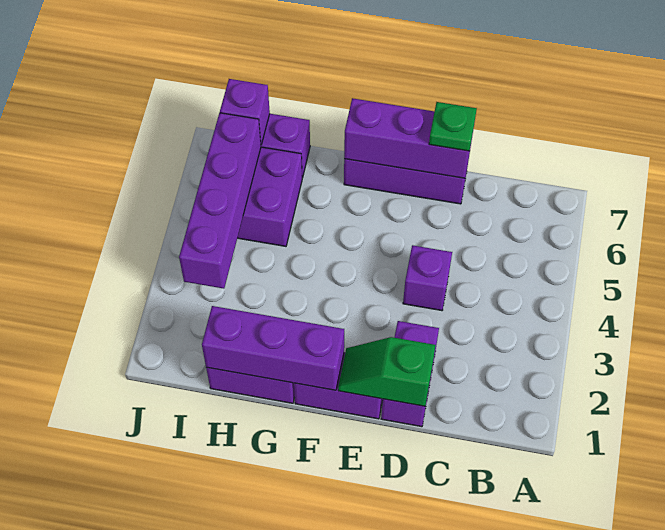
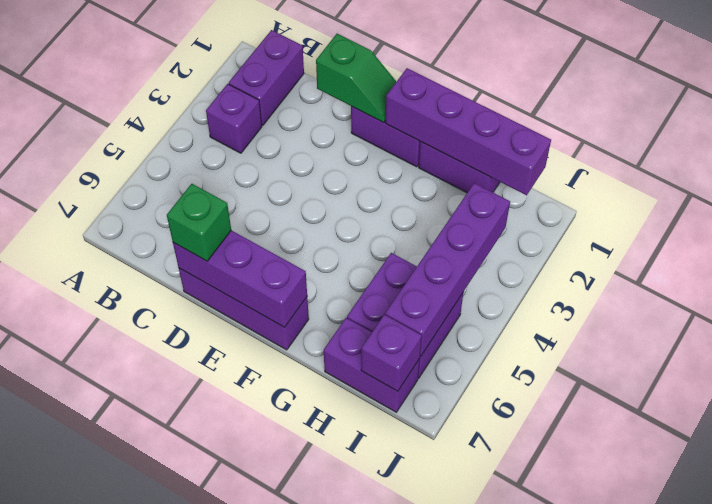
purple brick D1:D2 level 1 -> purple brick B1:B2 level 1
purple brick D4 level 1 -> purple brick B3 level 1
green plate D7 level 3 -> green brick D7 level 3
purple brick F1:H1 level 2 -> purple brick F1:I1 level 2

